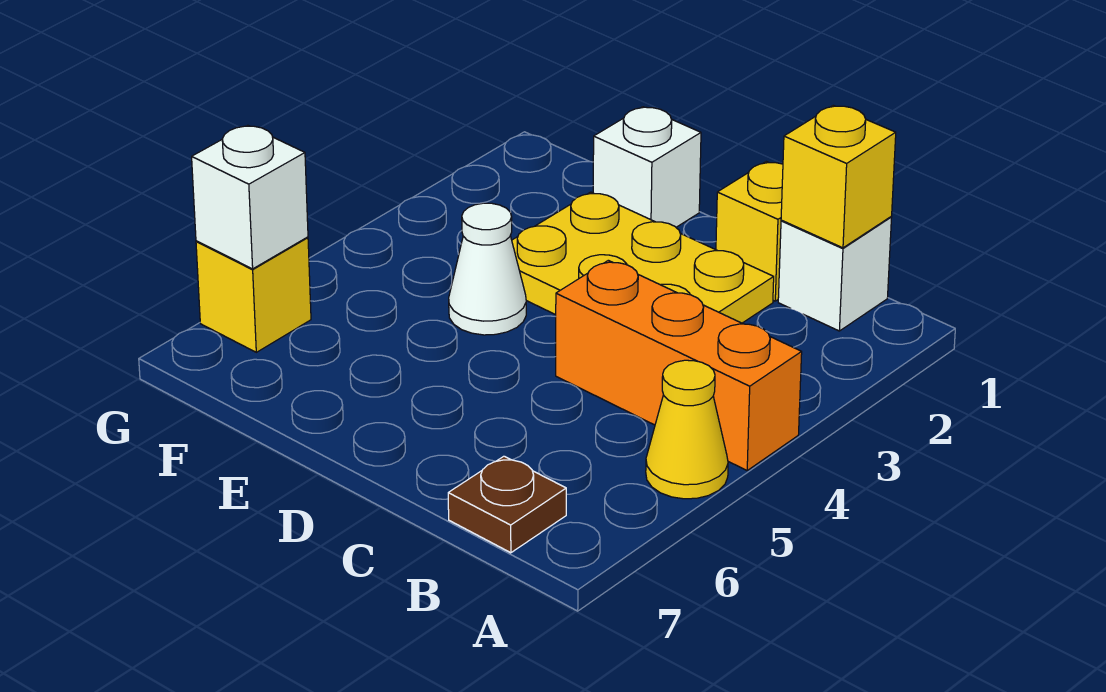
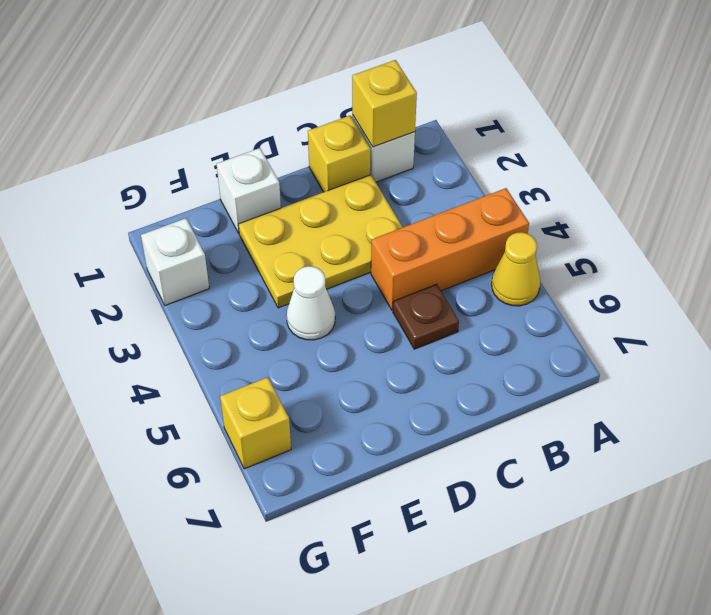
brown plate B7 level 1 -> brown plate C5 level 1
white brick G6 level 2 -> white brick G2 level 1

